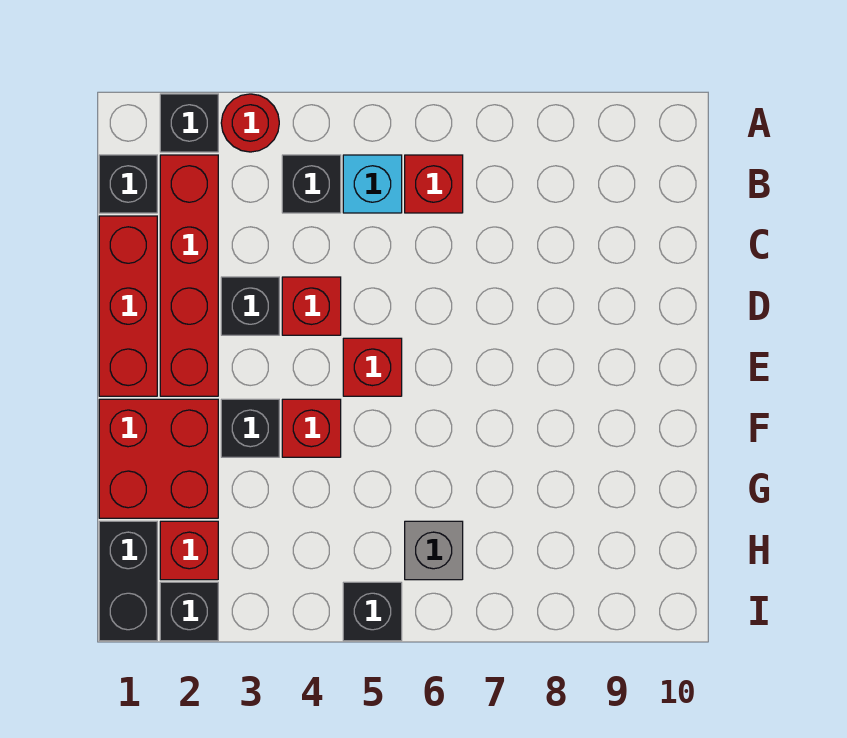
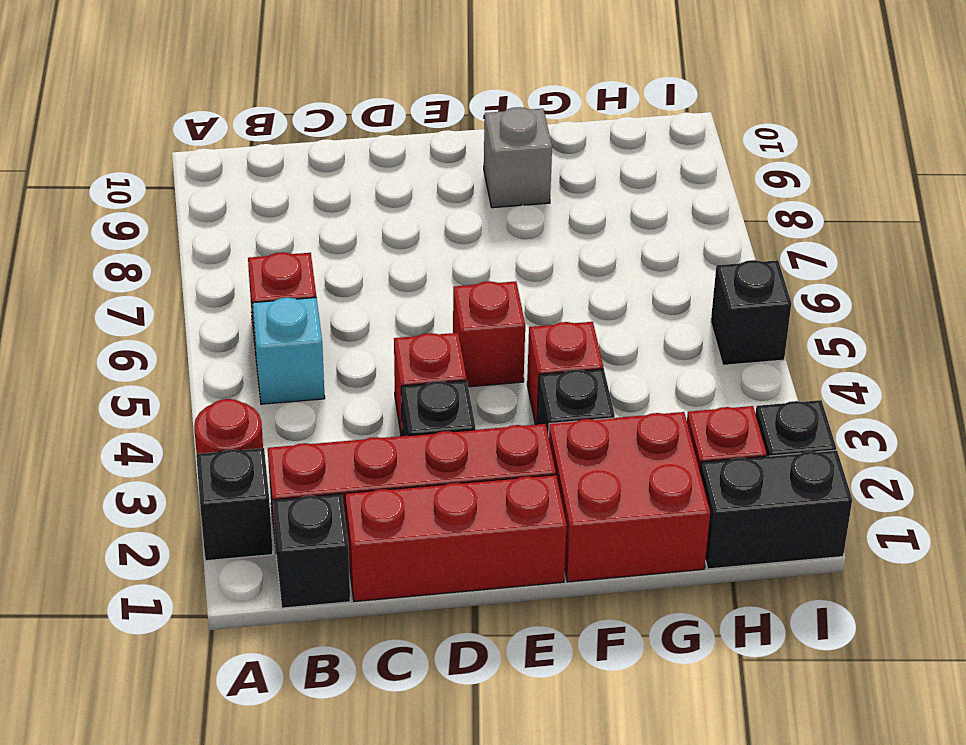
black brick B4 level 1 -> none
grey brick H6 level 1 -> grey brick F9 level 1

